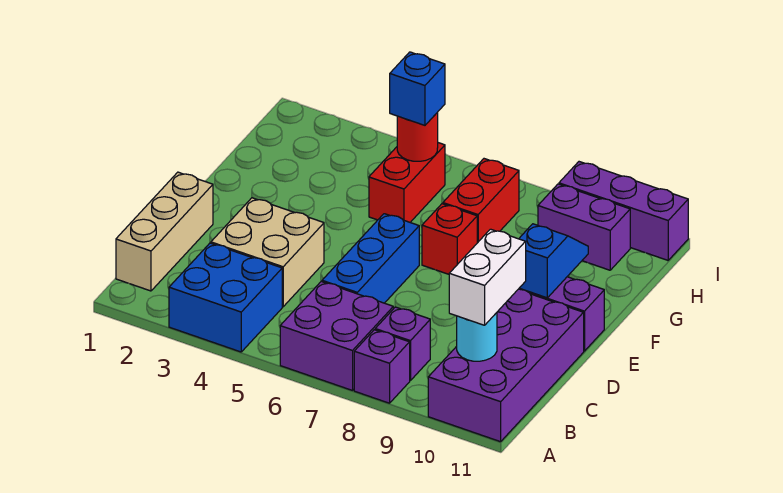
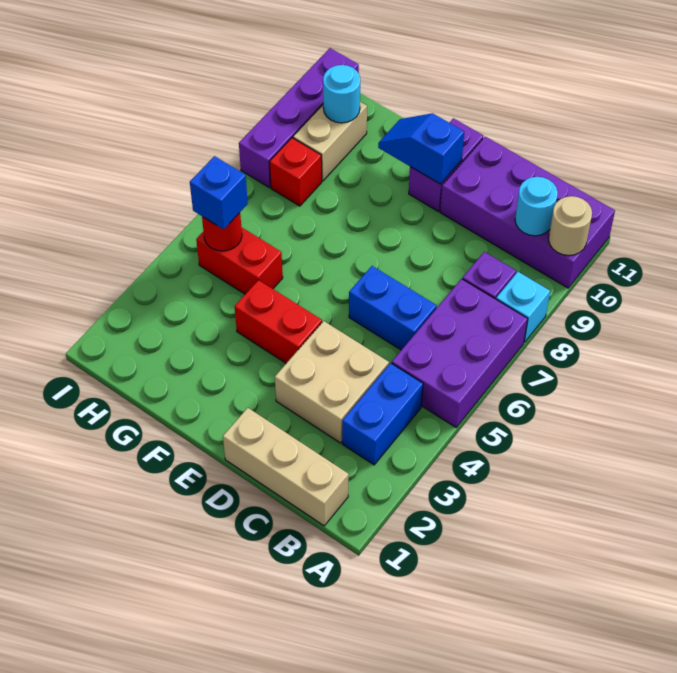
blue brick A3:B4 level 1 -> blue brick B3:B4 level 1
purple brick A6:B7 level 1 -> purple brick A5:B7 level 1
purple brick A8 level 1 -> cyan brick A8 level 1
none -> tan round brick A10 level 2
white brick B10:C10 level 3 -> none
blue brick C6:E6 level 1 -> blue brick C6:D6 level 1
red brick F7 level 1 -> red brick H8 level 1
red brick G7:H7 level 1 -> red brick E4:F4 level 1
purple brick H9:H10 level 1 -> tan brick H9:H10 level 1
none -> cyan round brick H10 level 2
purple brick I9:I11 level 1 -> purple brick I8:I11 level 1

